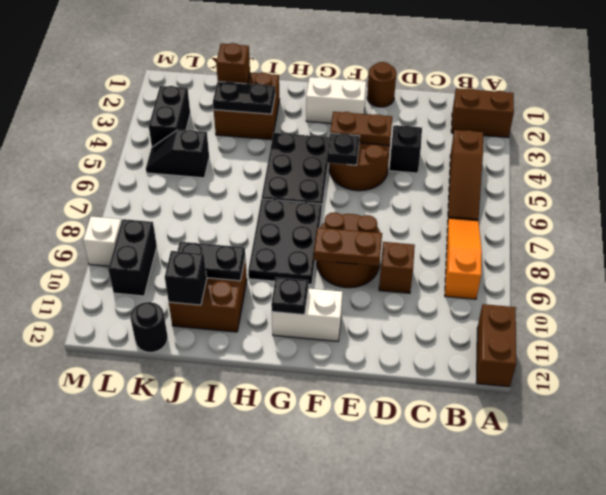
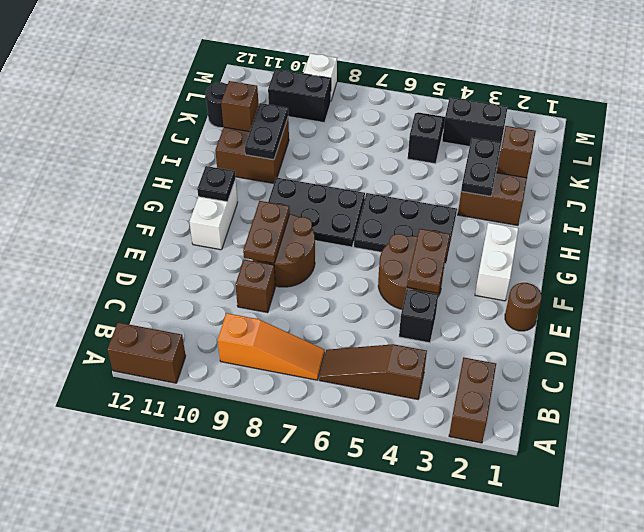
black plate F5 level 2 -> none
black brick J11 level 2 -> brown brick J11 level 2

